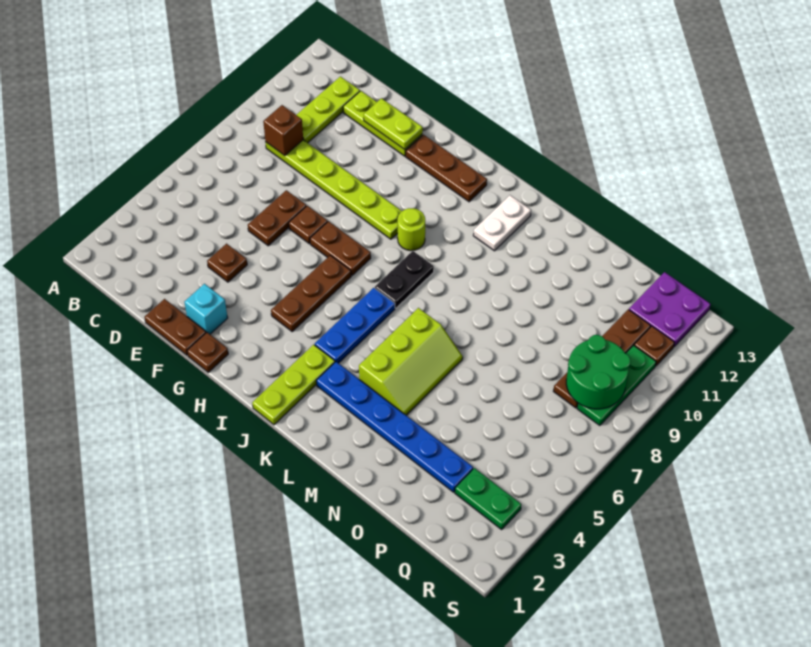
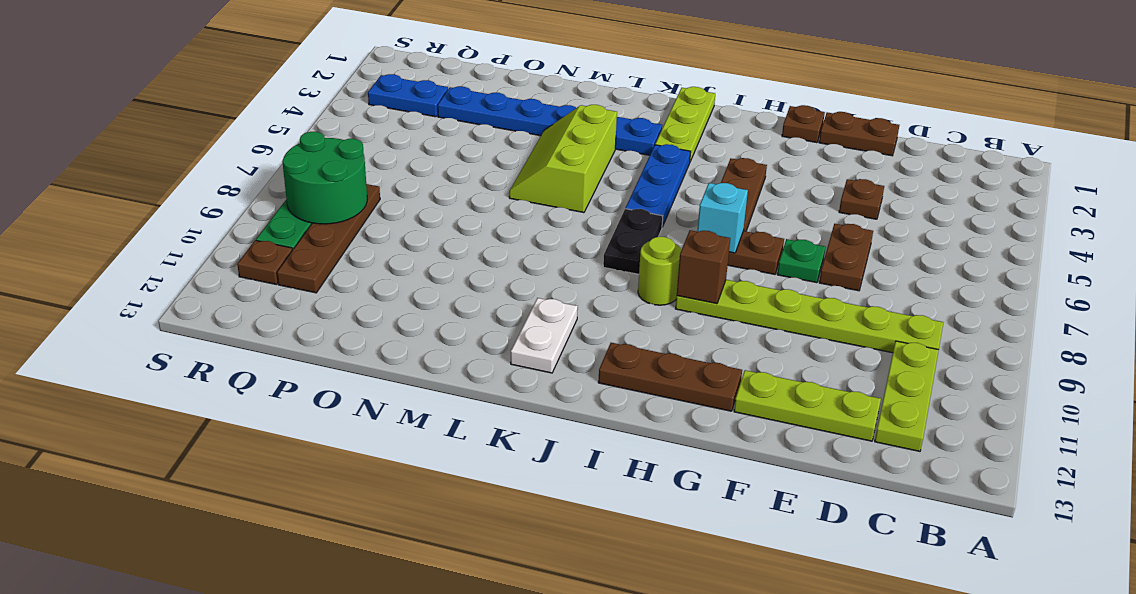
brown brick C9 level 2 -> brown brick H9 level 2
lime plate E12:F12 level 2 -> none
cyan brick F2 level 1 -> cyan brick H7 level 2
brown plate F7 level 1 -> green plate F7 level 1
green plate Q3:R3 level 1 -> blue plate Q3:R3 level 1
purple plate Q12:R13 level 1 -> none

